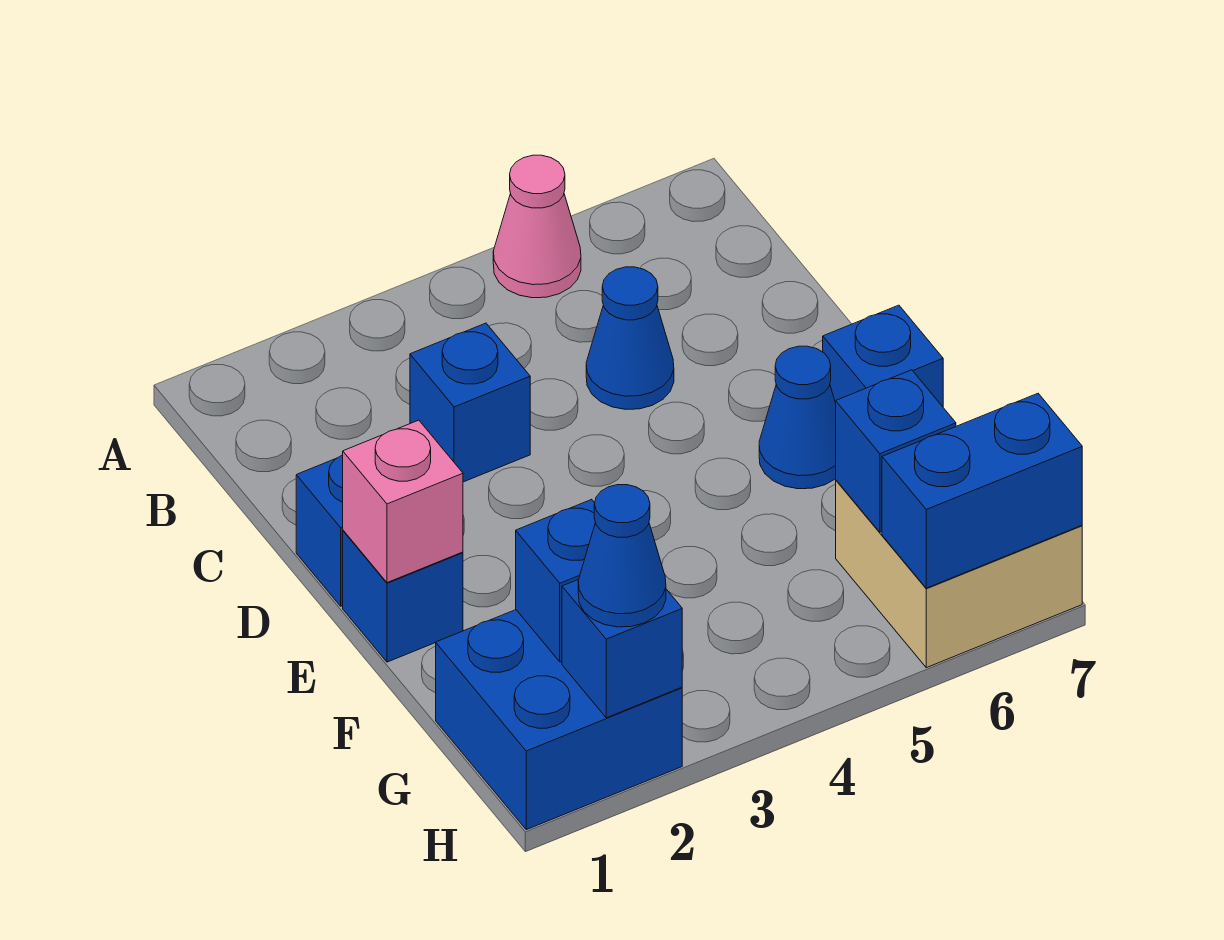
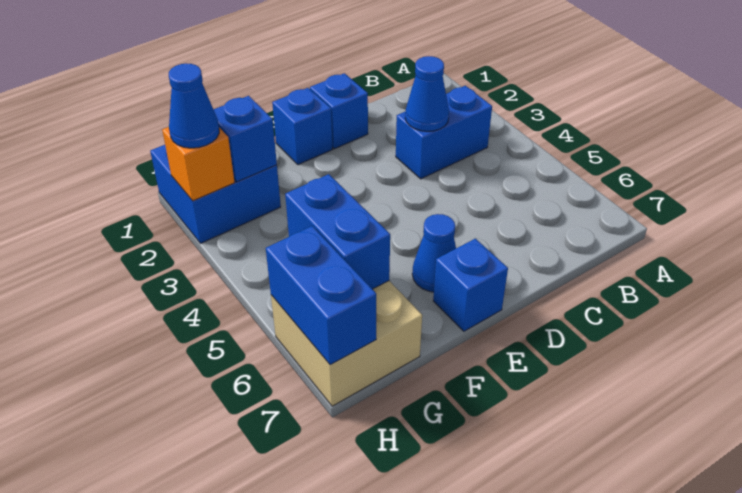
pink cone A5 level 1 -> none
blue brick C3 level 1 -> blue brick B3:C3 level 1
blue cone C5 level 1 -> blue cone C3 level 2
pink brick E1 level 2 -> none
blue brick G6 level 2 -> blue brick G5:G6 level 2
blue brick H2 level 2 -> orange brick H2 level 2

